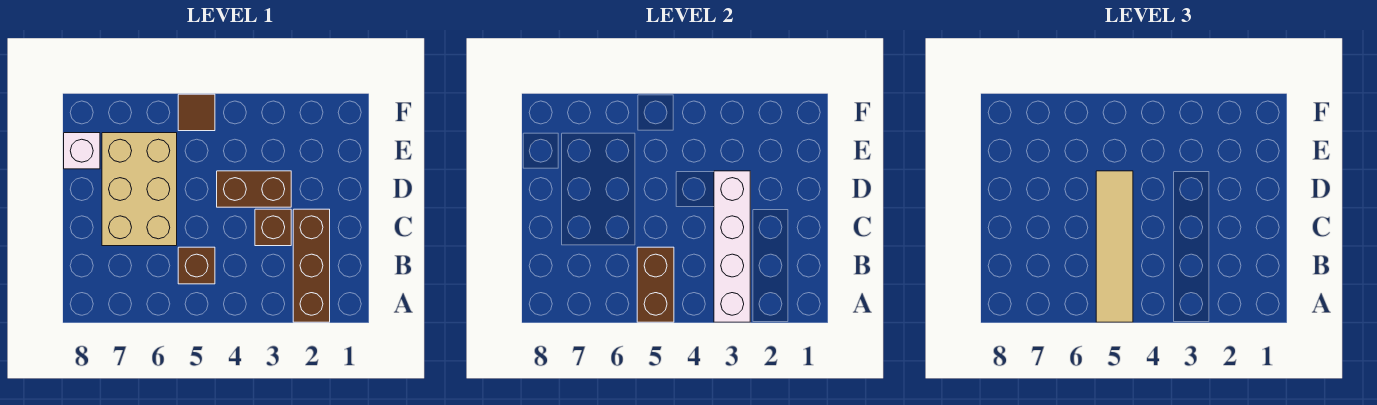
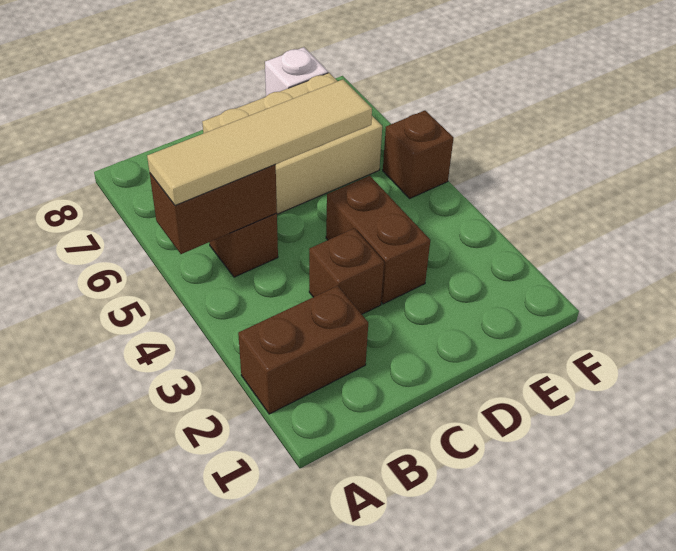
brown brick A2:C2 level 1 -> brown brick A2:B2 level 1
white brick A3:D3 level 2 -> none
brown tile F5 level 1 -> brown brick F5 level 1

